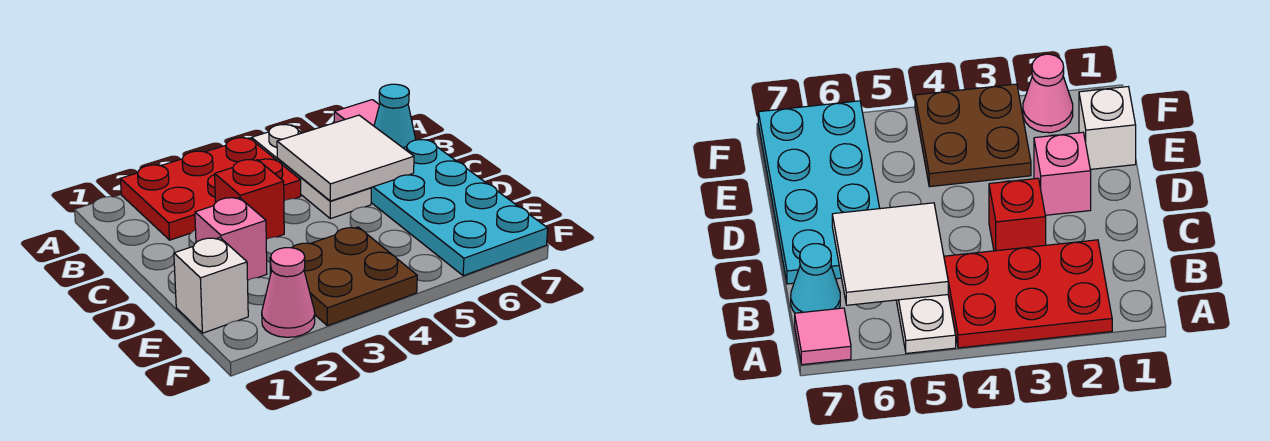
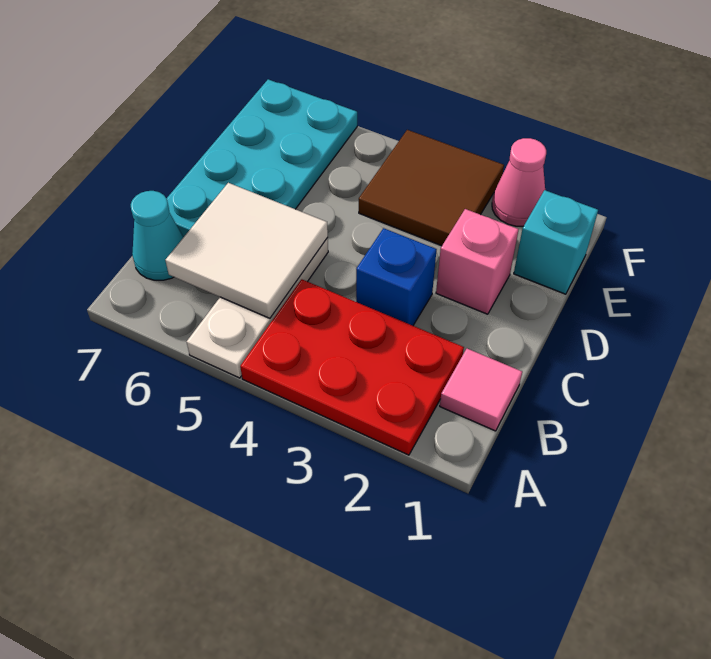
pink tile A7 level 1 -> pink tile B1 level 1
red brick C3 level 1 -> blue brick C3 level 1
white brick E1 level 1 -> cyan brick E1 level 1
brown plate E3:F4 level 1 -> brown tile E3:F4 level 1

